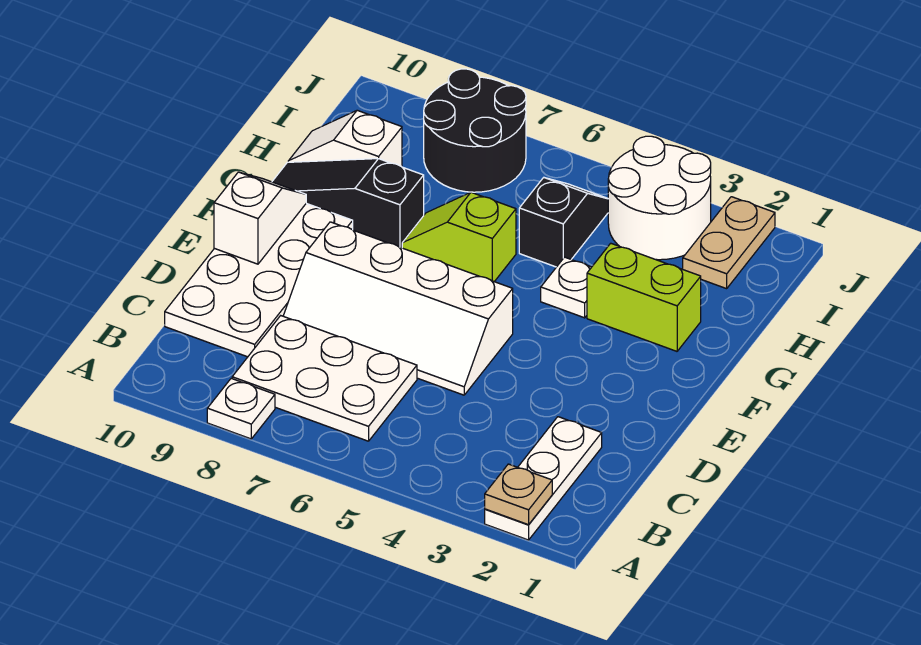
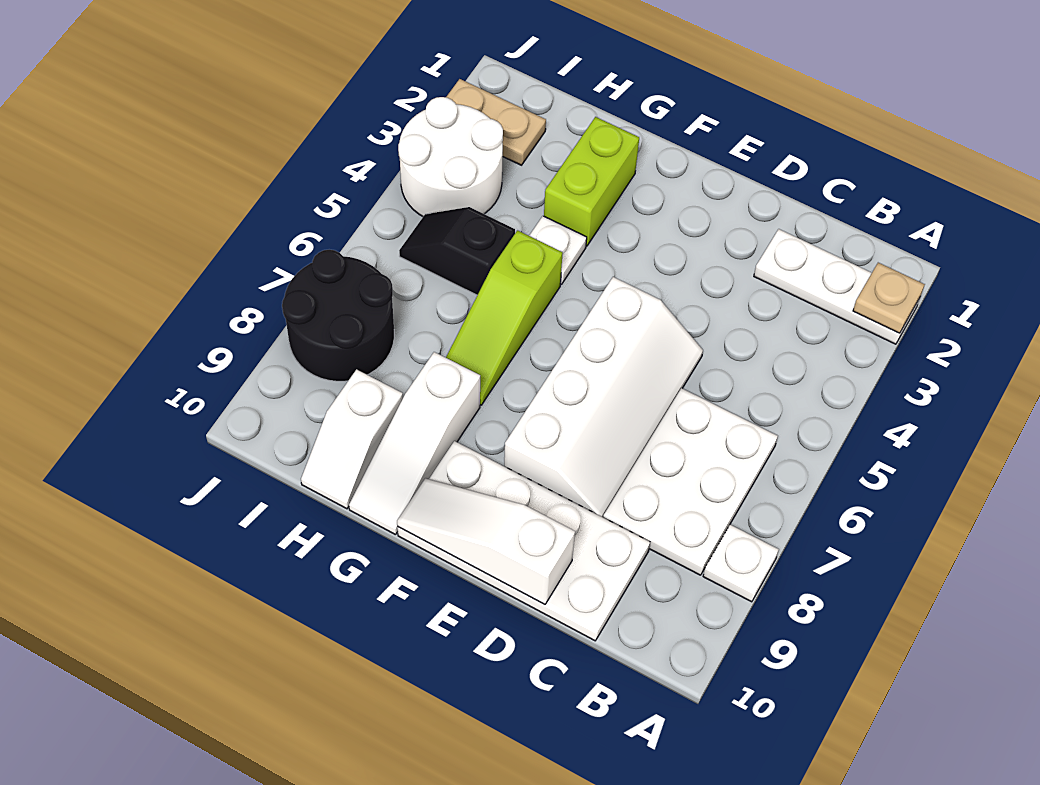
white slope E10:F10 level 2 top E -> white slope D10:F10 level 2 top D
lime slope G6:G7 level 1 top 6 -> lime slope G5:G7 level 1 top 5
black slope G8:G10 level 1 top 8 -> white slope G8:G10 level 1 top 8

